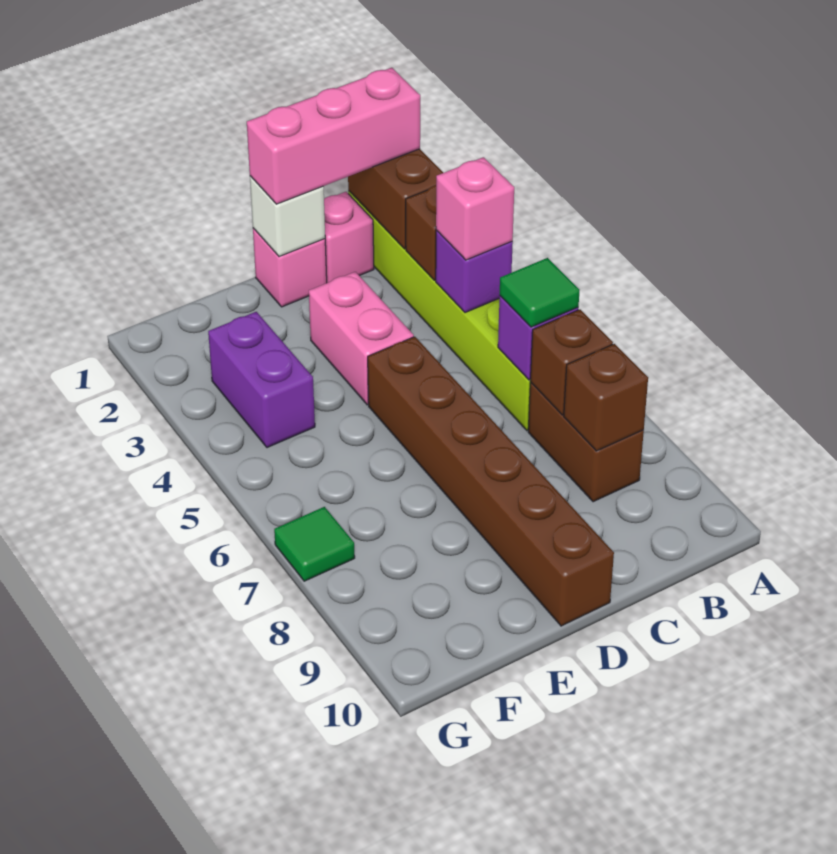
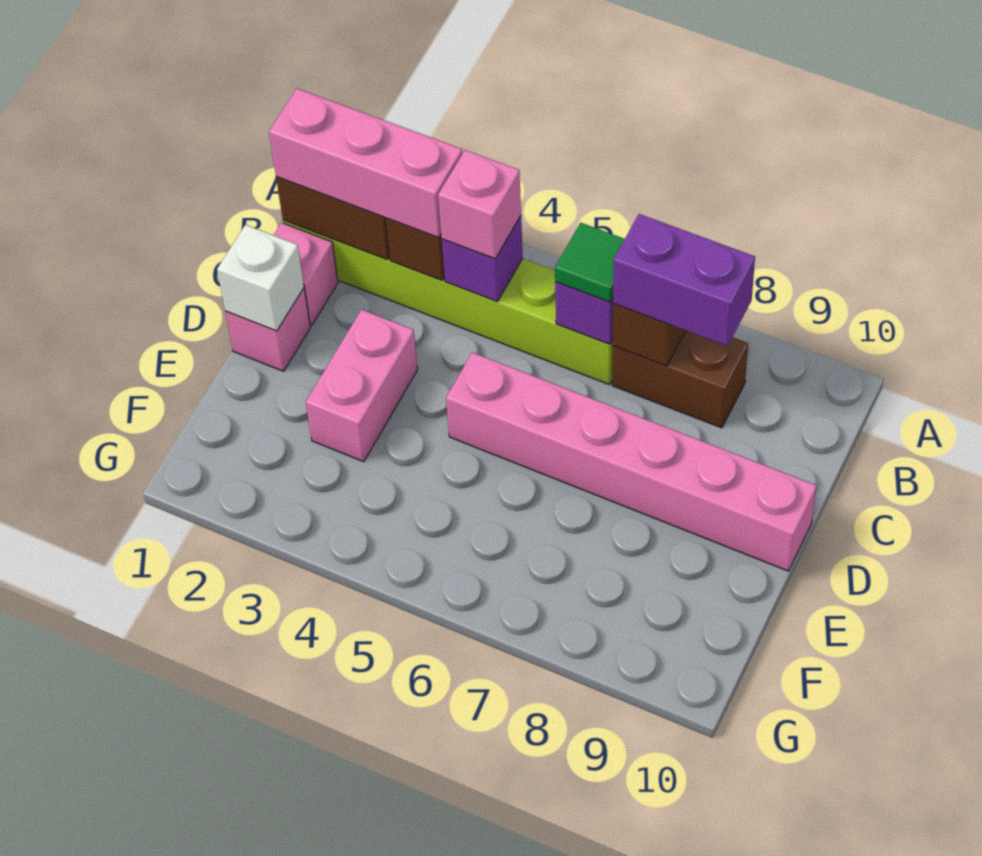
pink brick B1:D1 level 3 -> pink brick B1:B3 level 3
brown brick B8 level 2 -> none
pink brick D3:D4 level 1 -> pink brick D3:E3 level 1
brown brick D5:D10 level 1 -> pink brick D5:D10 level 1
purple brick F3:F4 level 1 -> purple brick B7:B8 level 3
green tile G7 level 1 -> none

